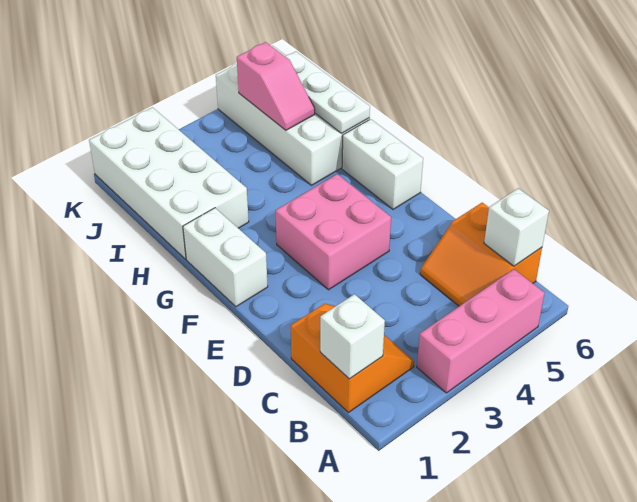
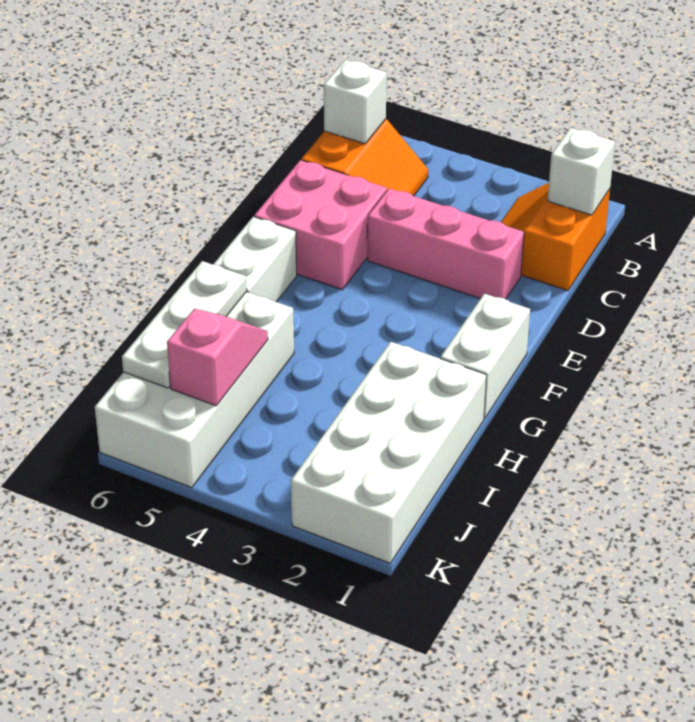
pink brick A3:A5 level 1 -> pink brick D2:D4 level 1
pink brick E3:F4 level 1 -> pink brick D5:E6 level 1

